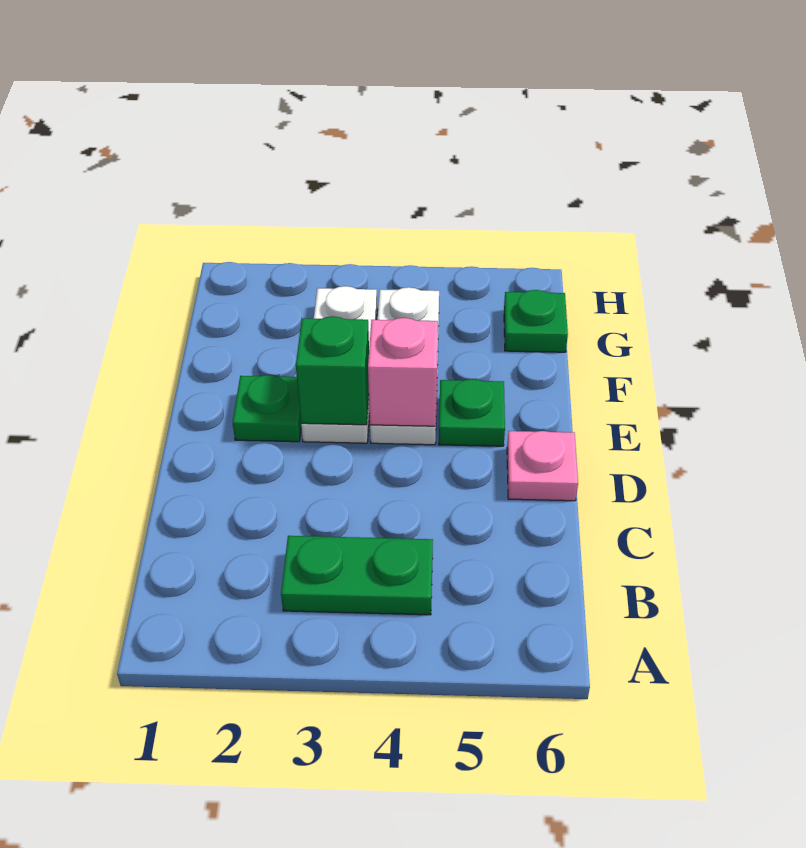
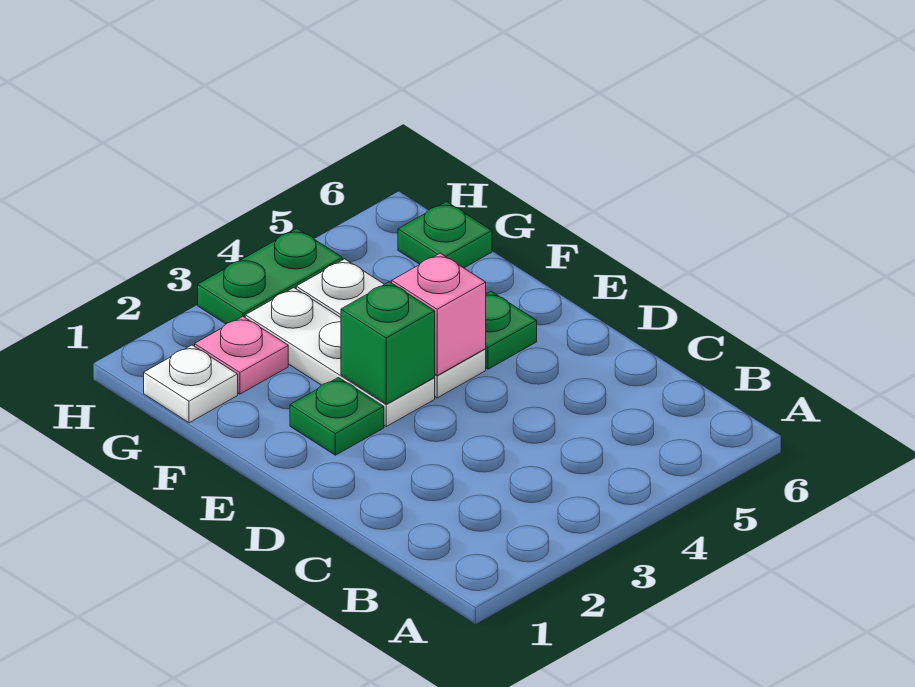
green plate B3:B4 level 1 -> green plate H3:H4 level 1
pink plate D6 level 1 -> pink plate G2 level 1
none -> white plate G1 level 1

